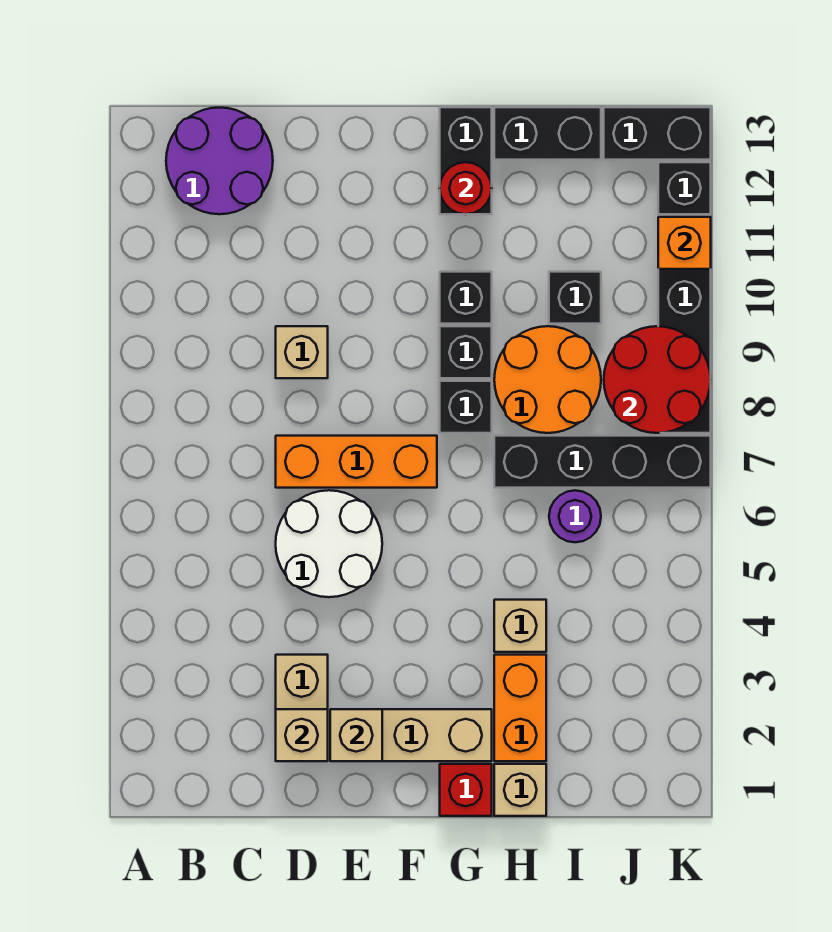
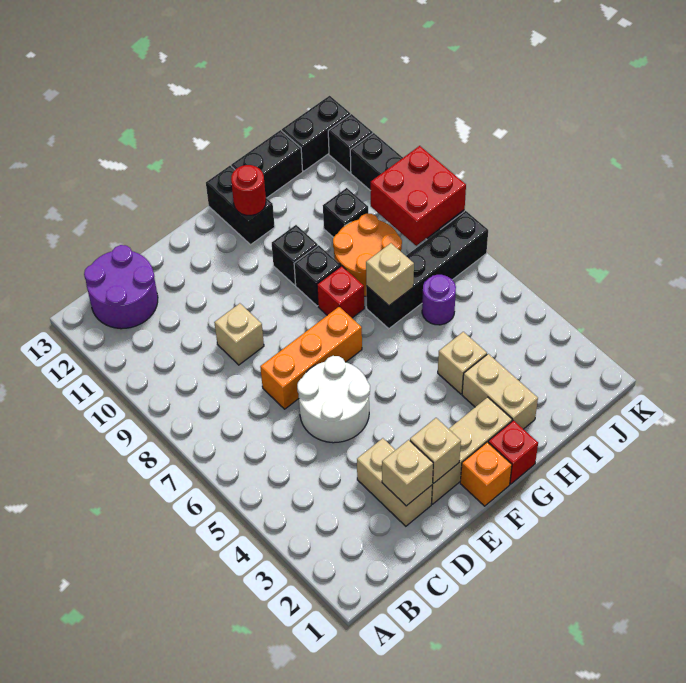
black brick G8 level 1 -> red brick G8 level 1
tan brick H1 level 1 -> tan brick H7 level 2
orange brick H2:H3 level 1 -> tan brick H2:H3 level 1
red round brick J8:K9 level 2 -> red brick J8:K9 level 2
orange brick K11 level 2 -> orange brick F1 level 1

